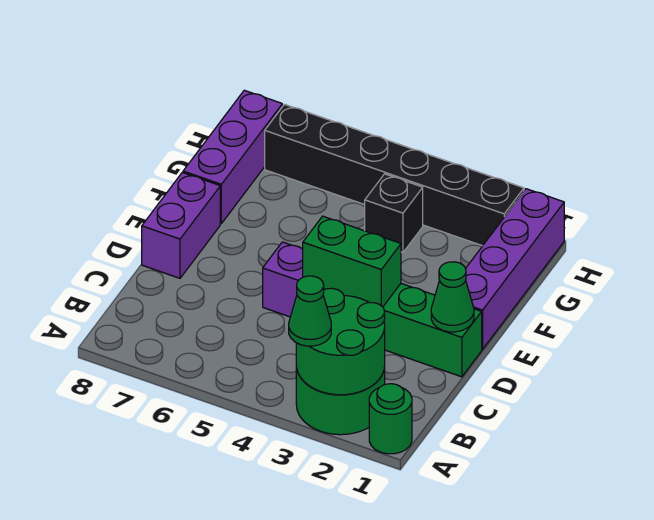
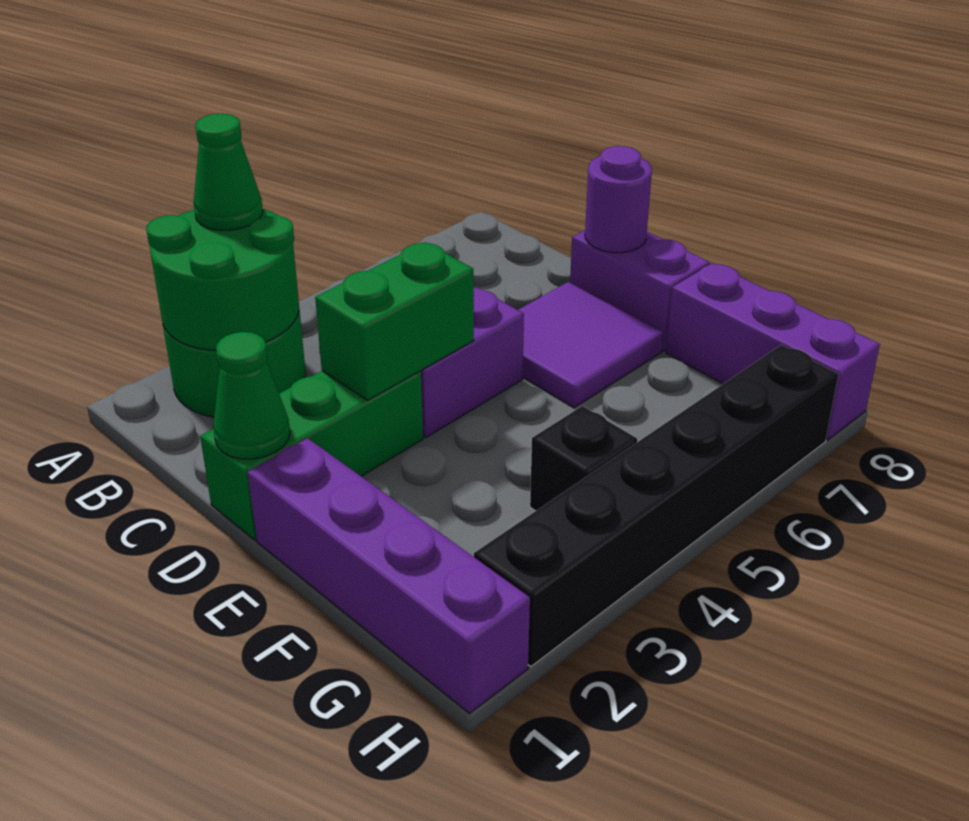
green round brick A1 level 1 -> none
none -> purple tile D6:E7 level 1
none -> purple round brick D8 level 2

